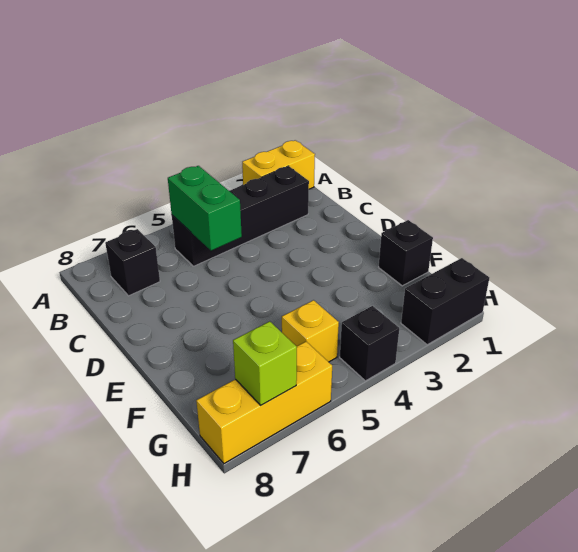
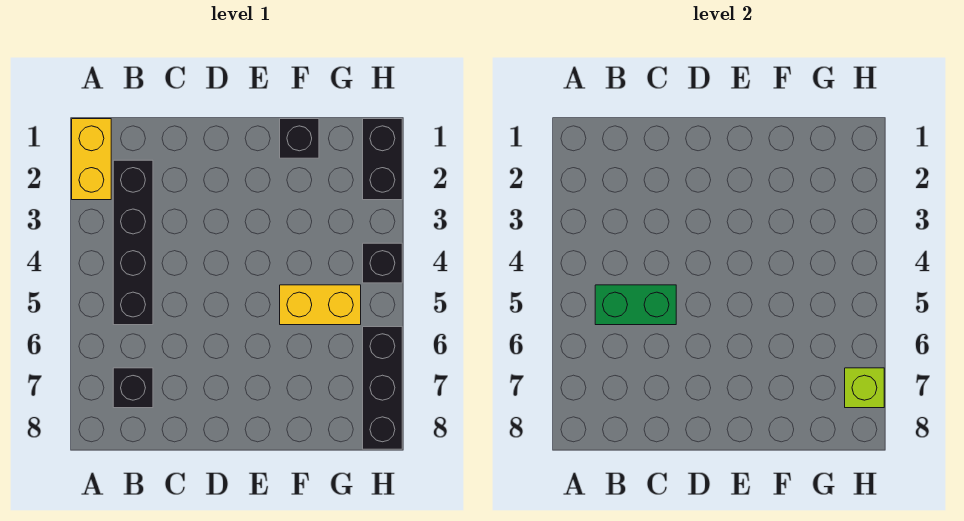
yellow brick G5 level 1 -> yellow brick F5:G5 level 1
yellow brick H6:H8 level 1 -> black brick H6:H8 level 1

